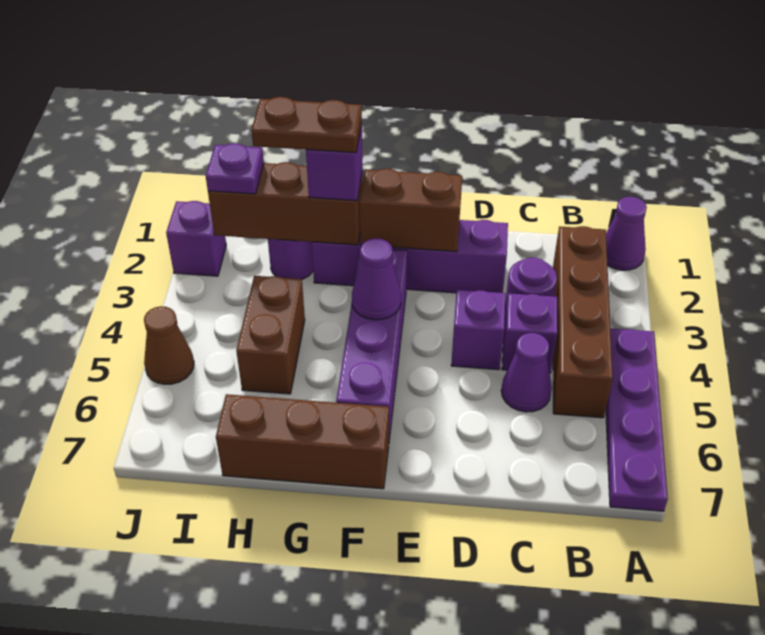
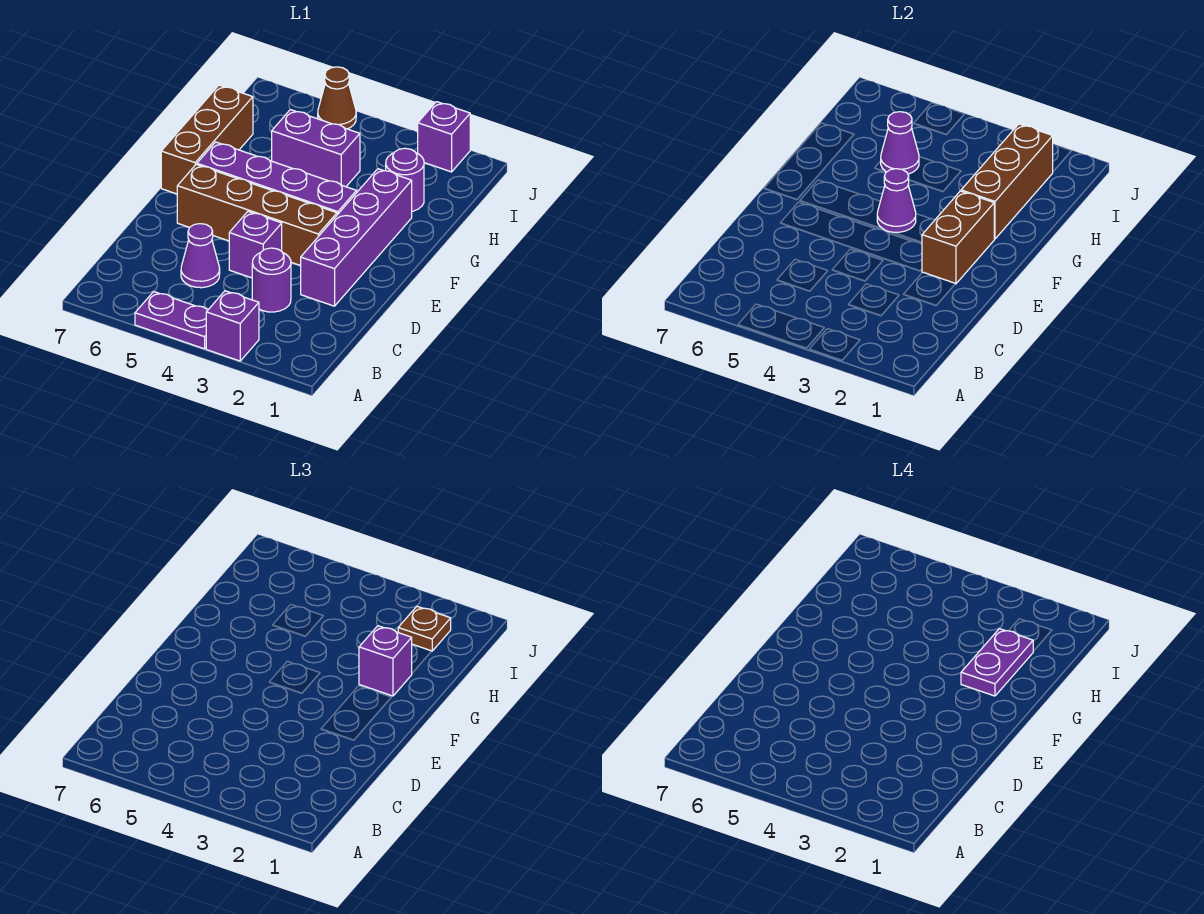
purple cone A1 level 1 -> purple cone H5 level 2
purple plate A4:A7 level 1 -> purple plate A4:A5 level 1
brown brick B2:B5 level 1 -> brown brick E3:E6 level 1
purple brick C4 level 1 -> purple brick A3 level 1
brown plate G2:H2 level 4 -> purple plate G2:H2 level 4
brown brick H4:H5 level 1 -> purple brick H4:H5 level 1
purple plate I2 level 3 -> brown plate I2 level 3

